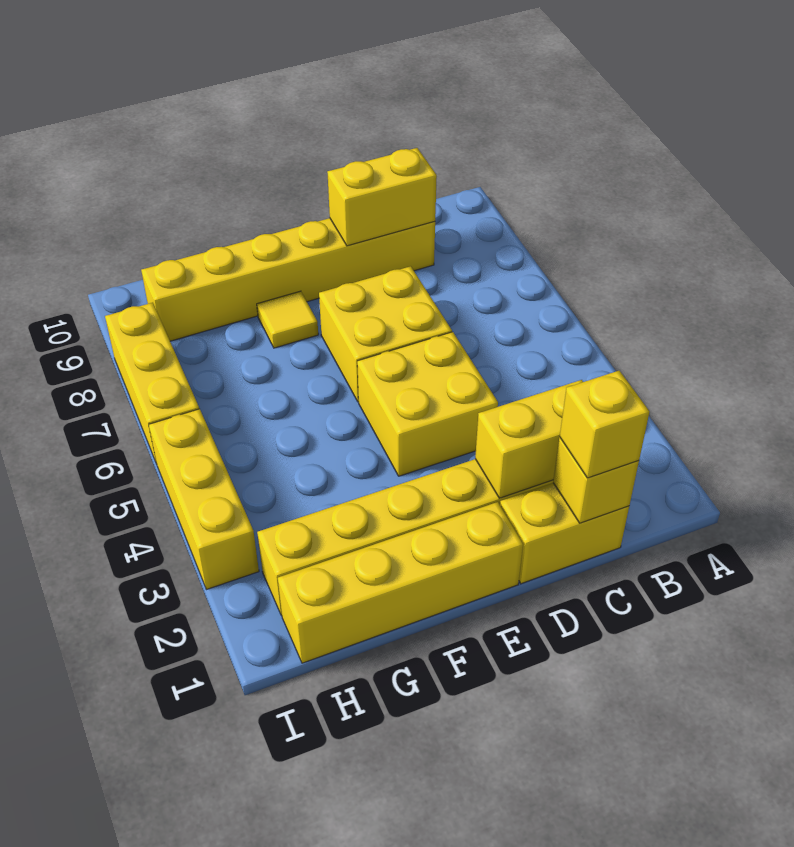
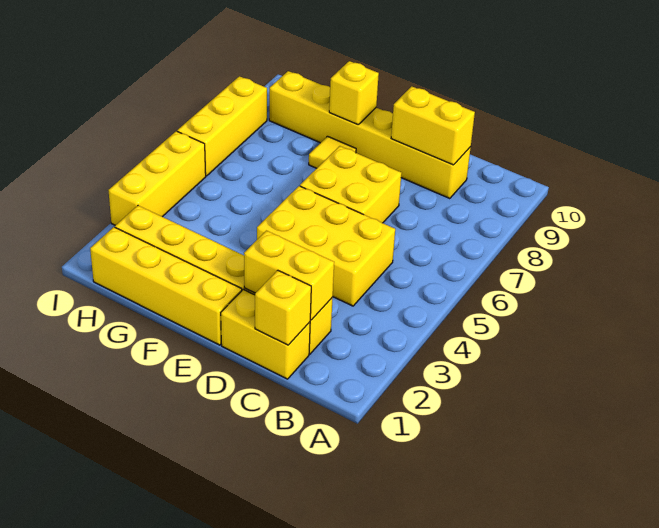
yellow brick C1 level 3 -> yellow brick F9 level 2
yellow brick D4:E5 level 1 -> yellow brick C4:E5 level 1

